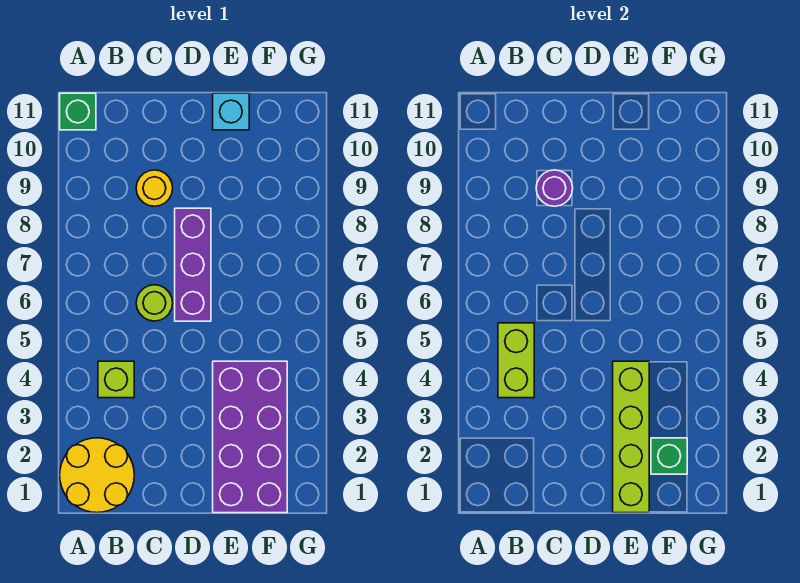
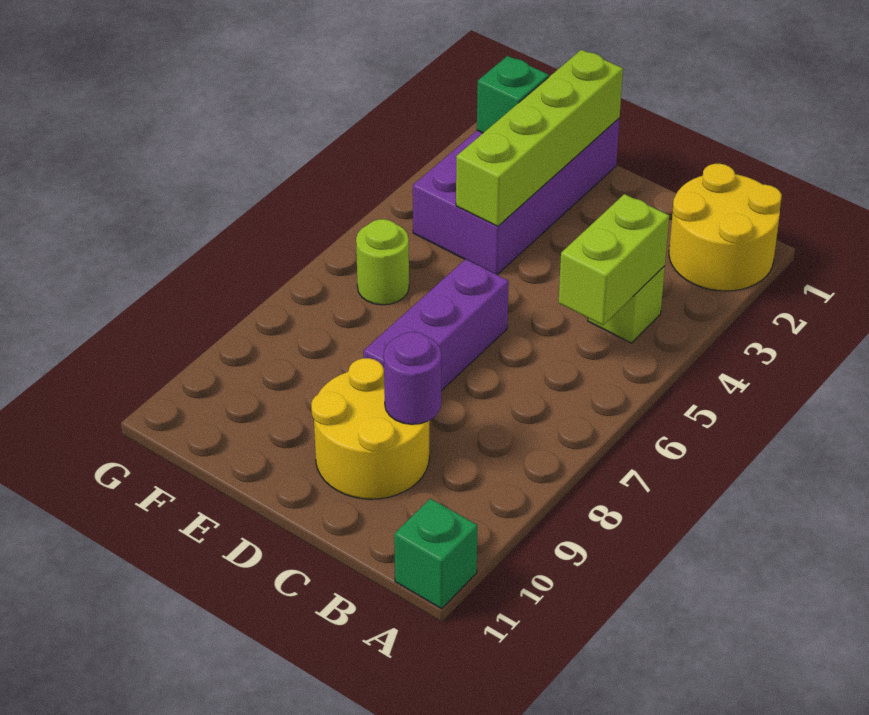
lime round brick C6 level 1 -> lime round brick F6 level 1
yellow round brick C9 level 1 -> yellow round brick C9:D10 level 1
cyan brick E11 level 1 -> none

